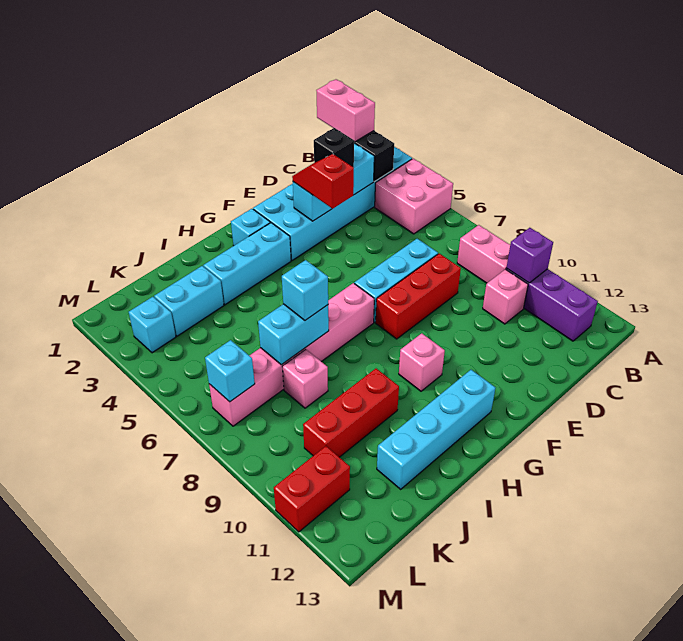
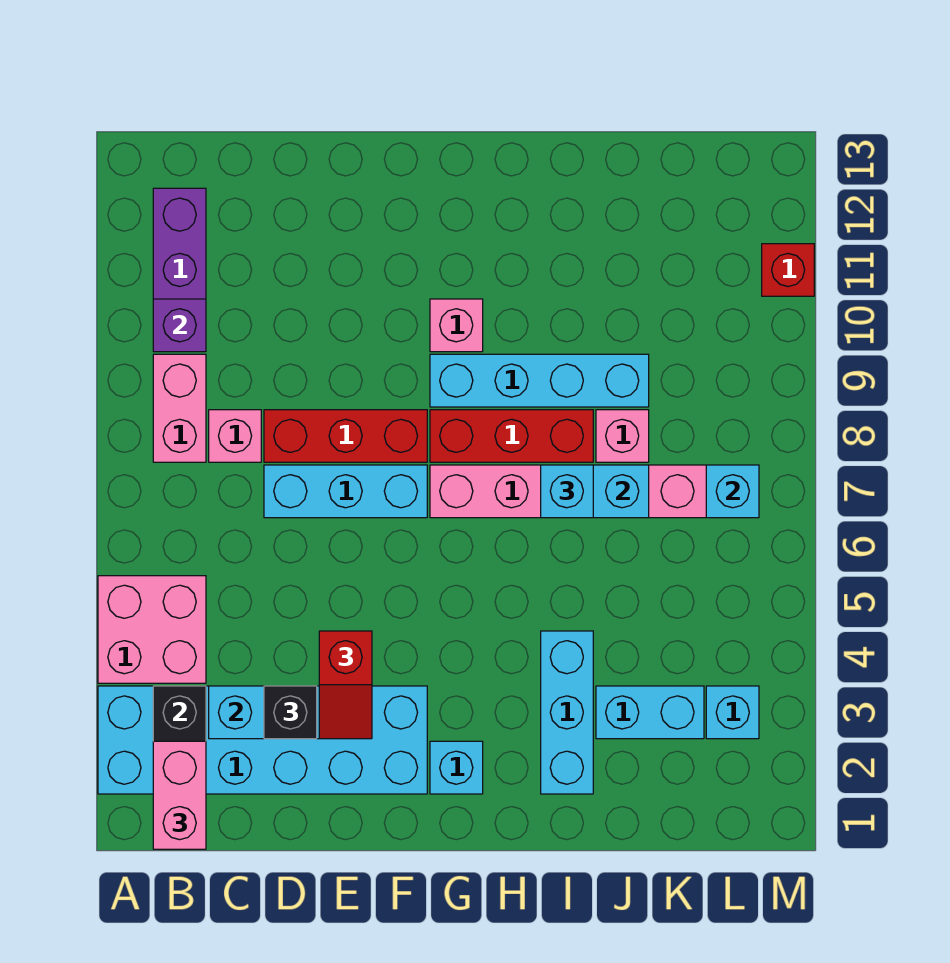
pink brick C10 level 1 -> pink brick C8 level 1
cyan brick G3:I3 level 1 -> cyan brick I2:I4 level 1
cyan brick G12:J12 level 1 -> cyan brick G9:J9 level 1
red brick I10:K10 level 1 -> red brick G8:I8 level 1
red brick L11:M11 level 1 -> red brick M11 level 1

